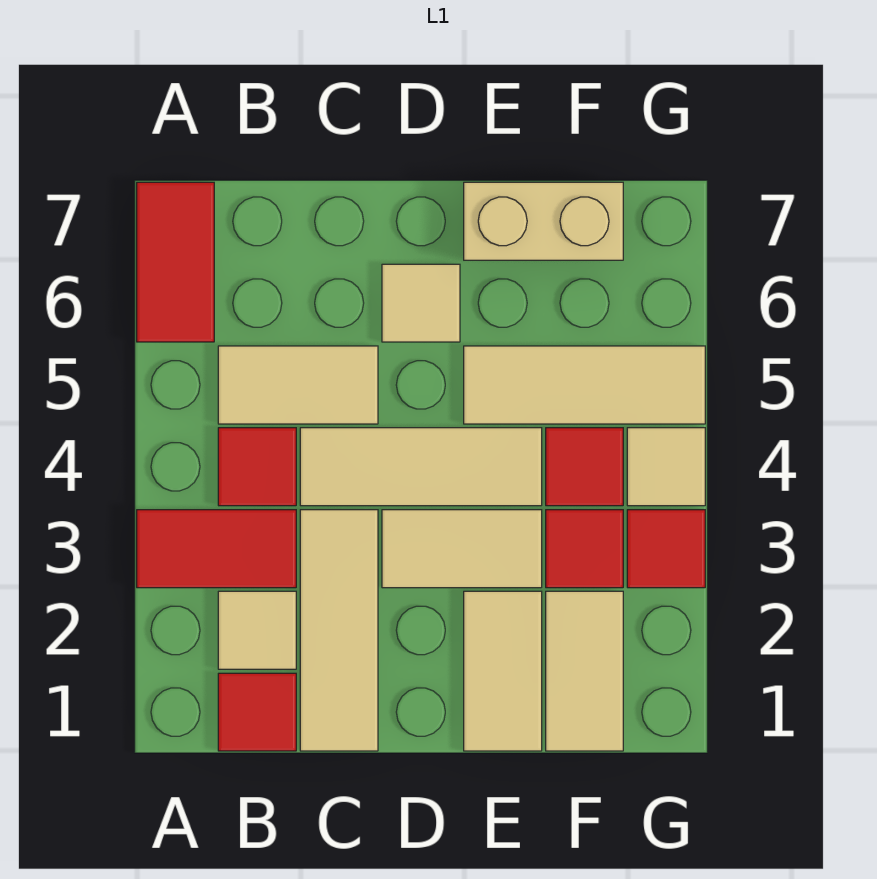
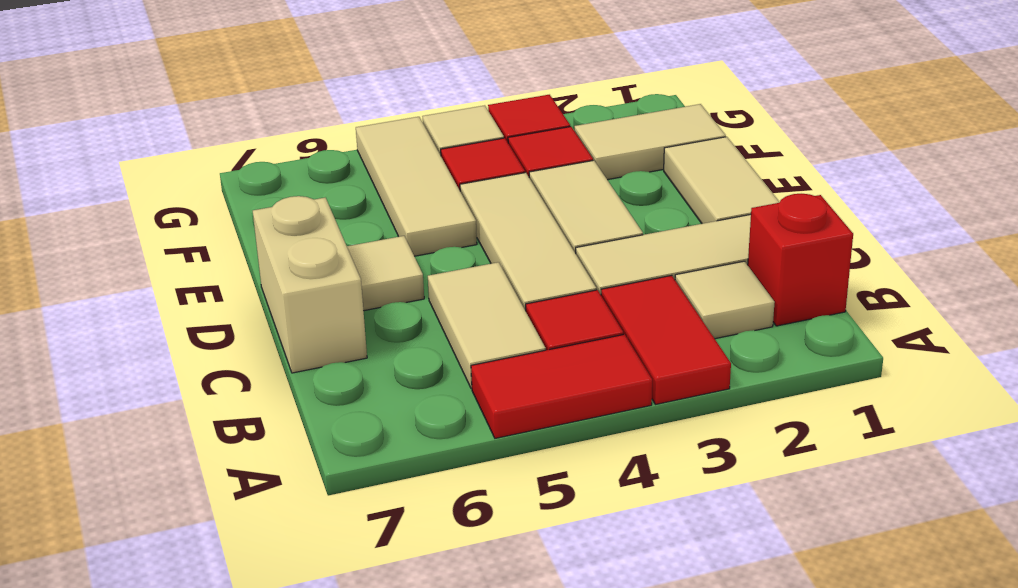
red tile A6:A7 level 1 -> red tile A4:A5 level 1
red tile B1 level 1 -> red brick B1 level 1
tan tile E1:E2 level 1 -> tan tile D1:E1 level 1
tan brick E7:F7 level 1 -> tan brick C7:D7 level 1

